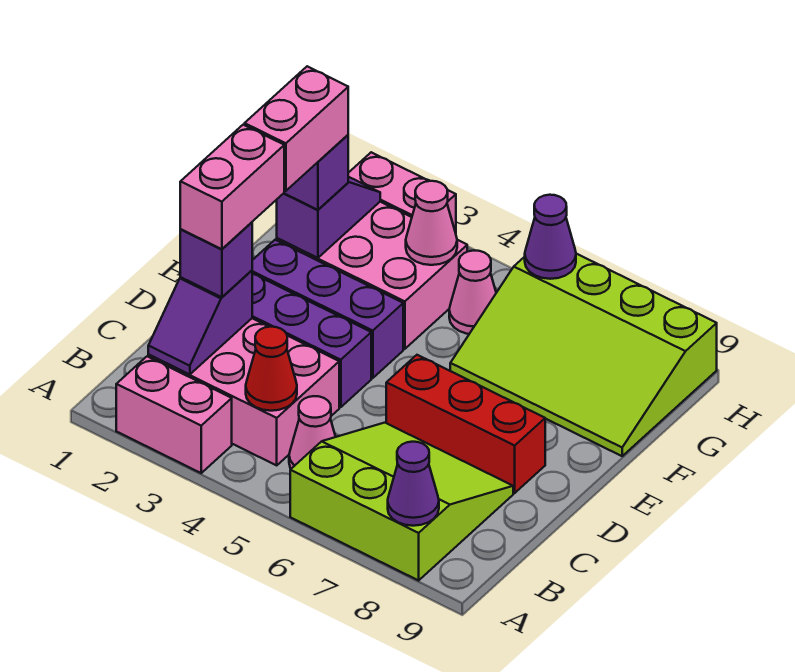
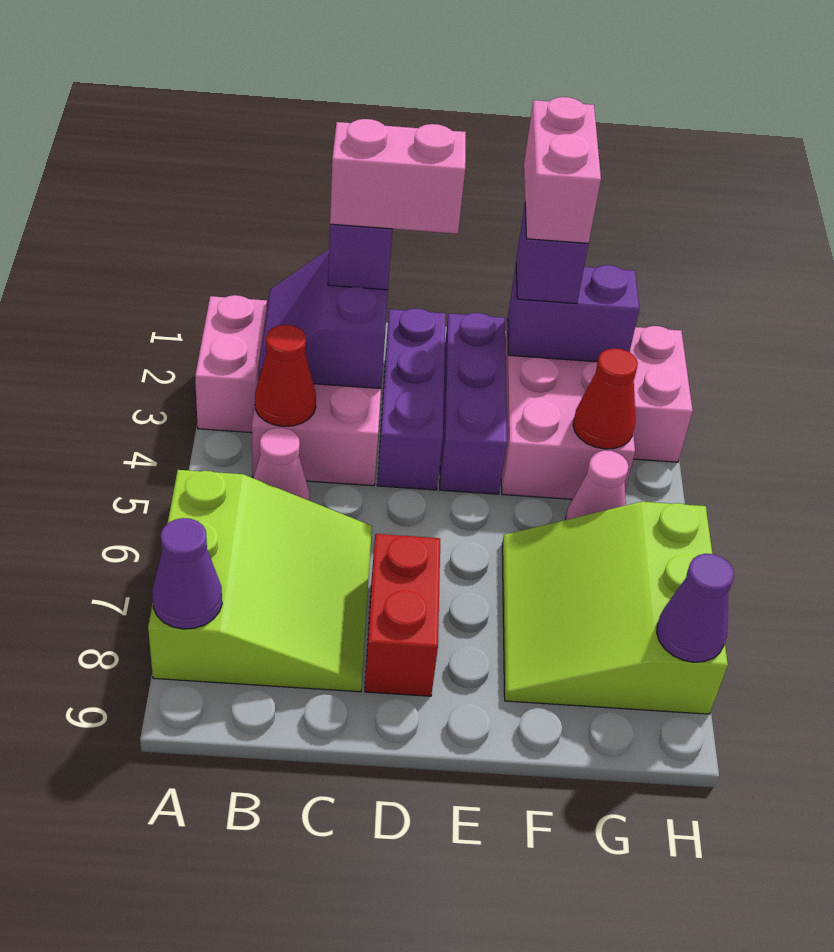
purple slope B2:C2 level 2 top C -> purple slope B2:C3 level 2 top C
red brick D6:D8 level 1 -> red brick D7:D8 level 1
pink brick E2:F2 level 4 -> pink brick F1:F2 level 4
purple slope F2:G2 level 2 top F -> purple brick F2:G2 level 2
lime slope F6:H9 level 1 top H -> lime slope F6:H8 level 1 top H
pink cone G4 level 2 -> red cone G4 level 2
purple cone H6 level 2 -> purple cone H8 level 2

